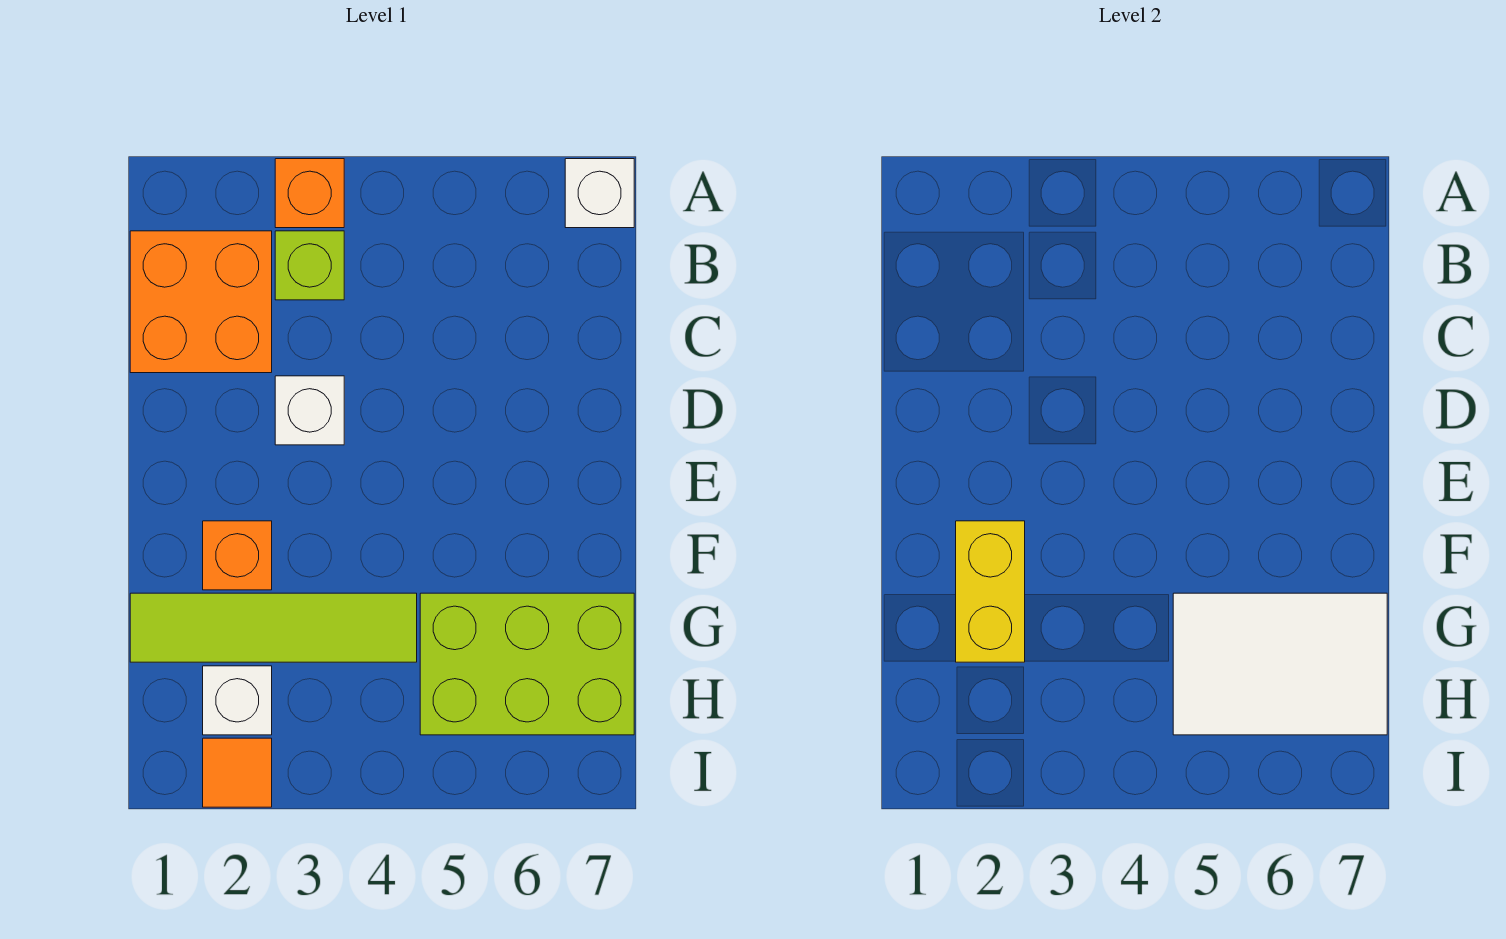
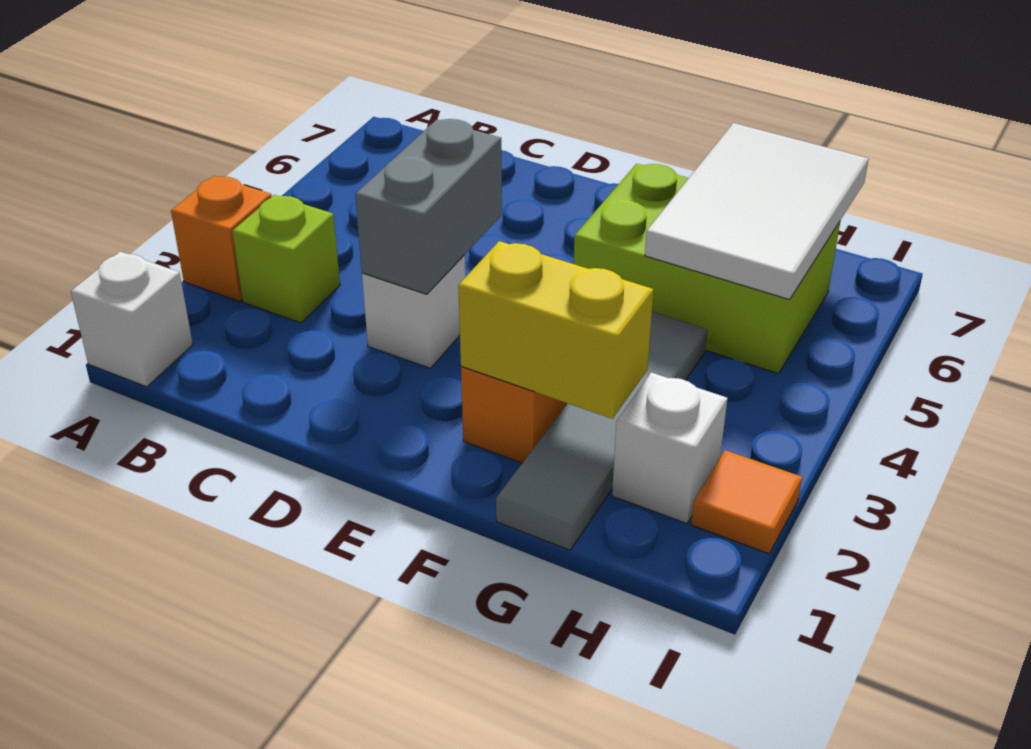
white brick A7 level 1 -> white brick A1 level 1
orange brick B1:C2 level 1 -> none
none -> grey brick D3:D4 level 2
lime tile G1:G4 level 1 -> grey tile G1:G4 level 1
lime brick G5:H7 level 1 -> lime brick F5:H6 level 1

